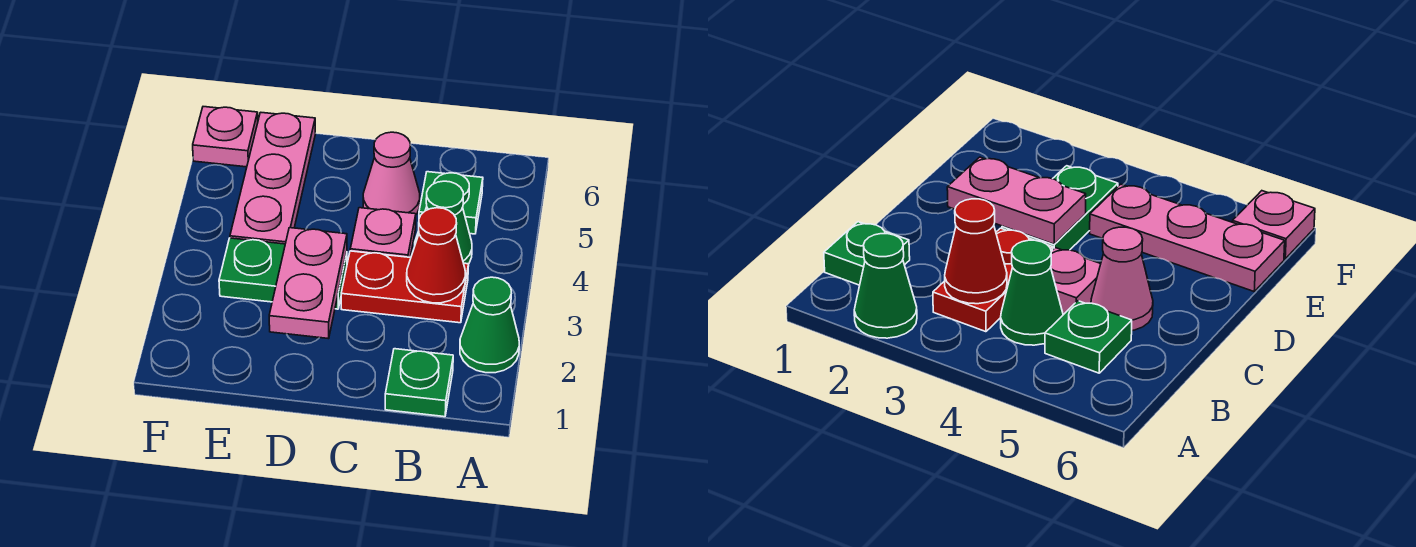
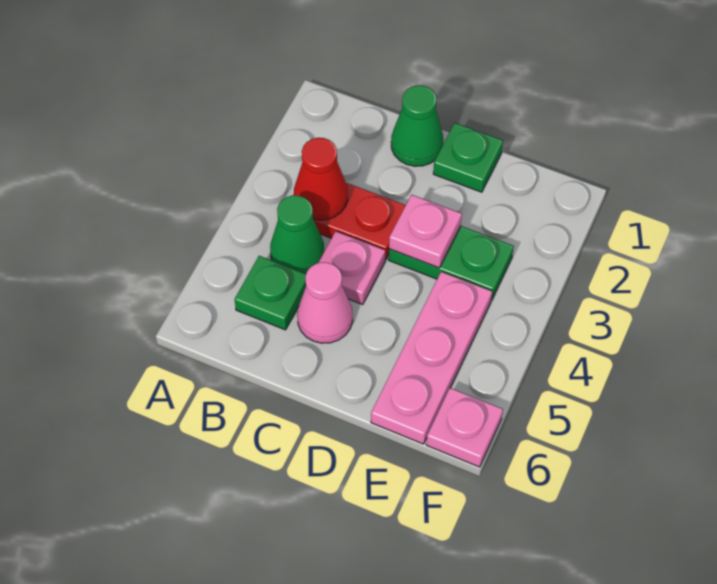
green cone A2 level 1 -> green cone C1 level 1
green plate B1 level 1 -> green plate D1 level 1
pink plate D2:D3 level 2 -> pink plate D3 level 2

